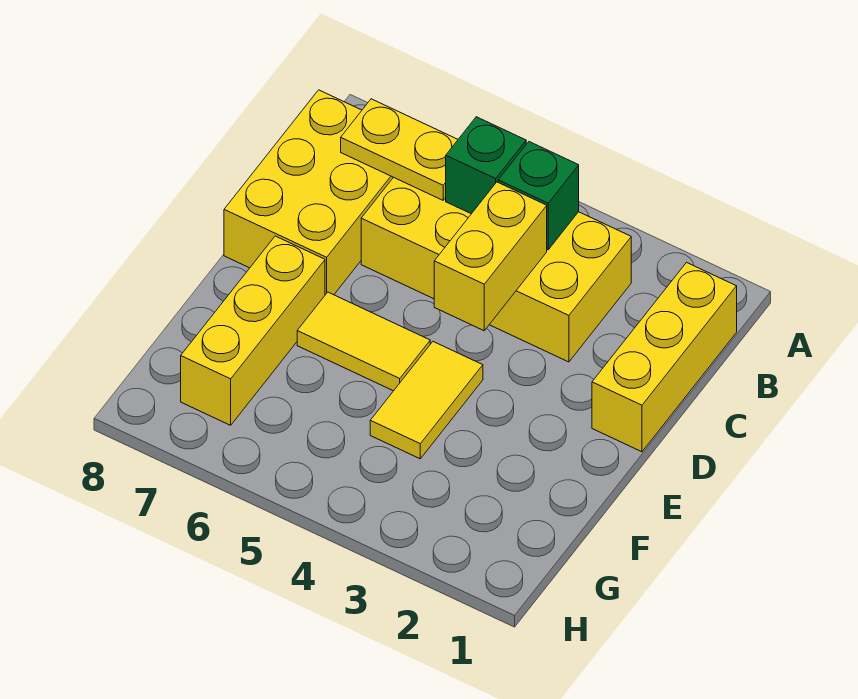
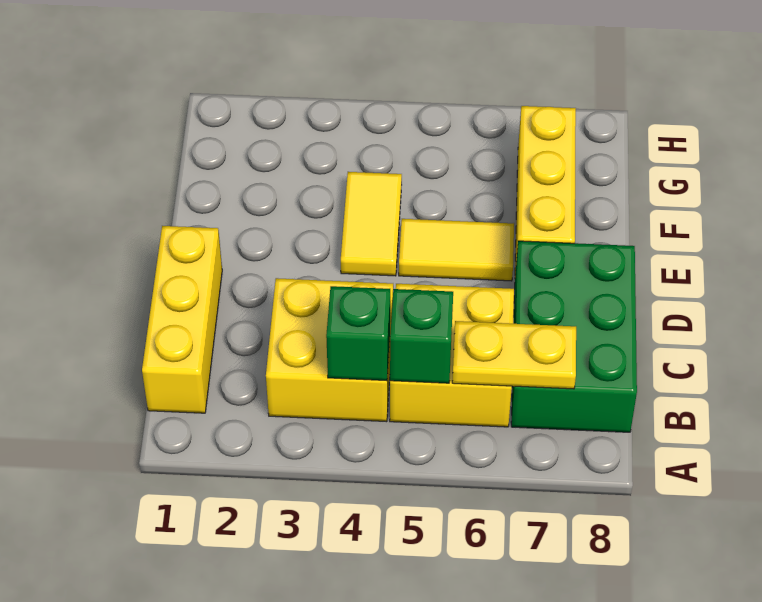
yellow brick B7:D8 level 1 -> green brick B7:D8 level 1
yellow brick C4:D4 level 2 -> none

